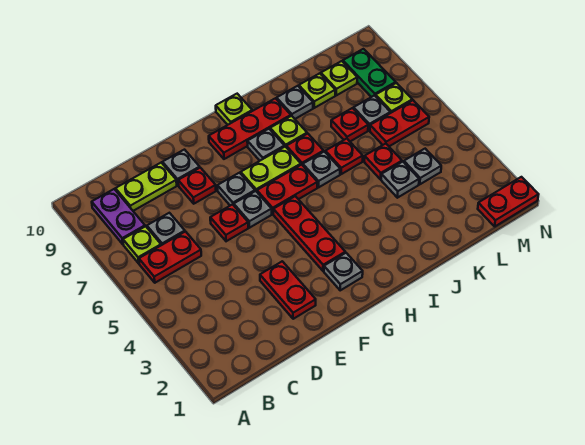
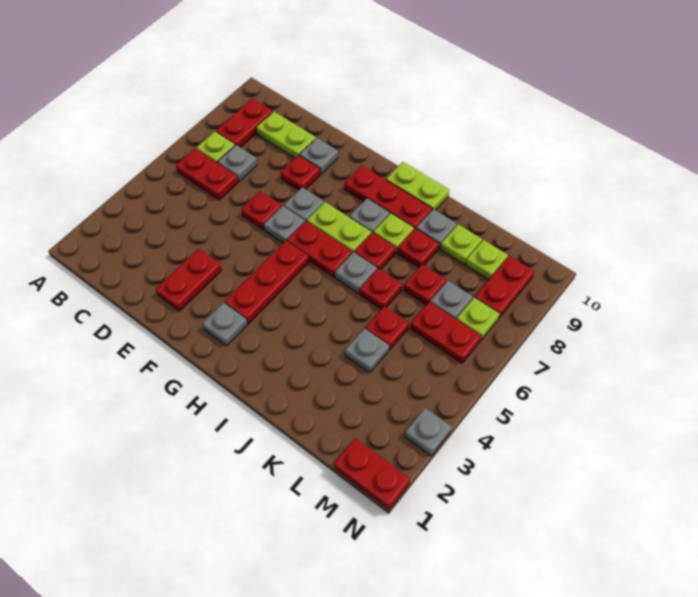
purple plate B8:B9 level 1 -> red plate B8:B9 level 1
lime plate H10 level 1 -> lime plate H10:I10 level 1
none -> red plate J8 level 1
grey plate L4 level 1 -> grey plate N3 level 1
green plate M8:M9 level 1 -> red plate M8:M9 level 1

